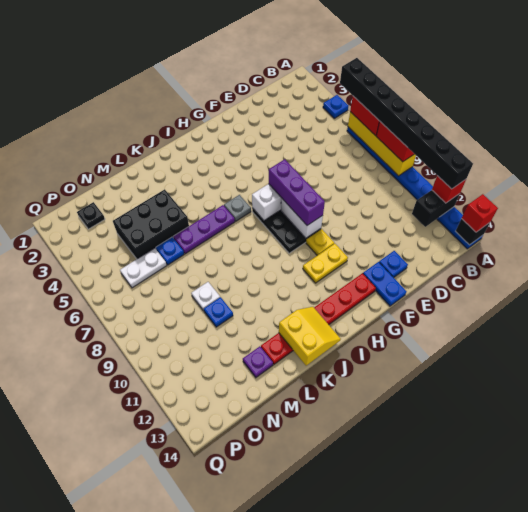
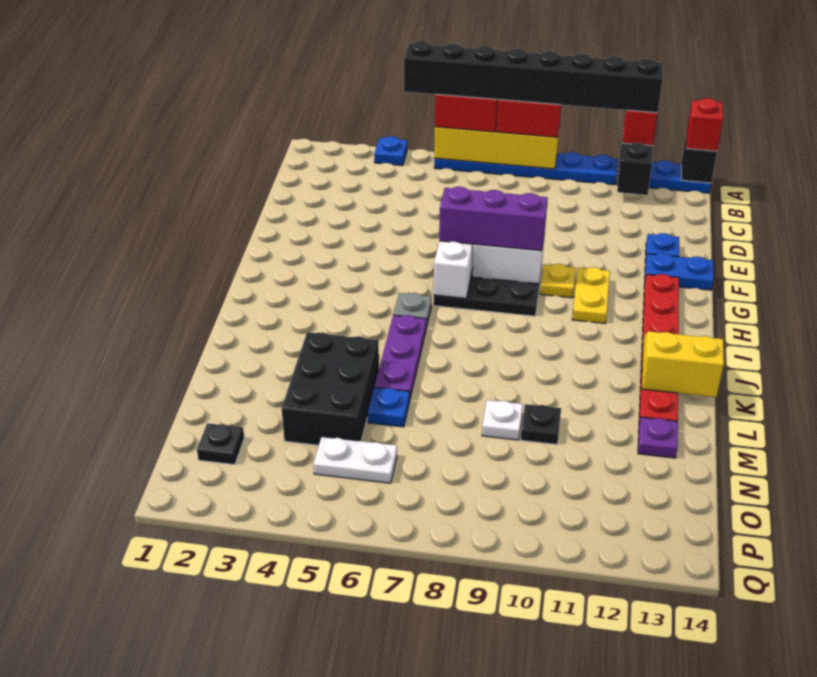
blue plate M10 level 1 -> black plate M10 level 1
white plate N6:O6 level 1 -> white plate O5:O6 level 1

